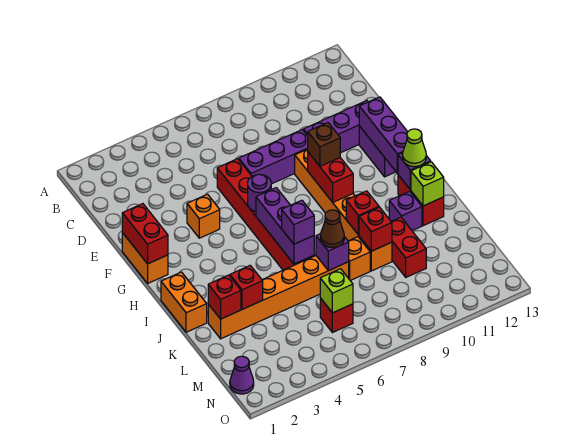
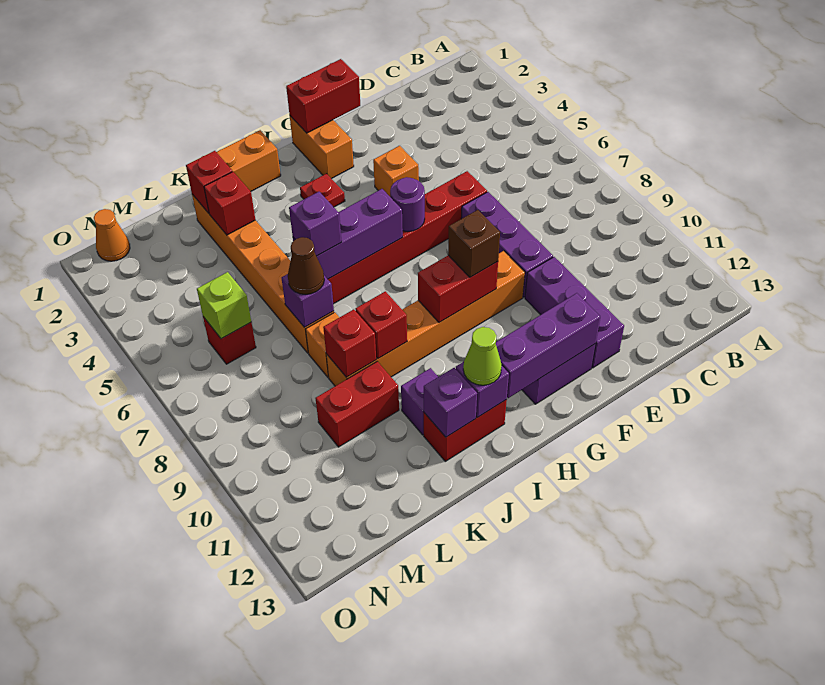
orange brick F1:G1 level 1 -> orange brick G1:G2 level 1
none -> red plate H3 level 1
lime brick J12 level 2 -> purple brick J12 level 2
purple cone N1 level 1 -> orange cone N1 level 1

